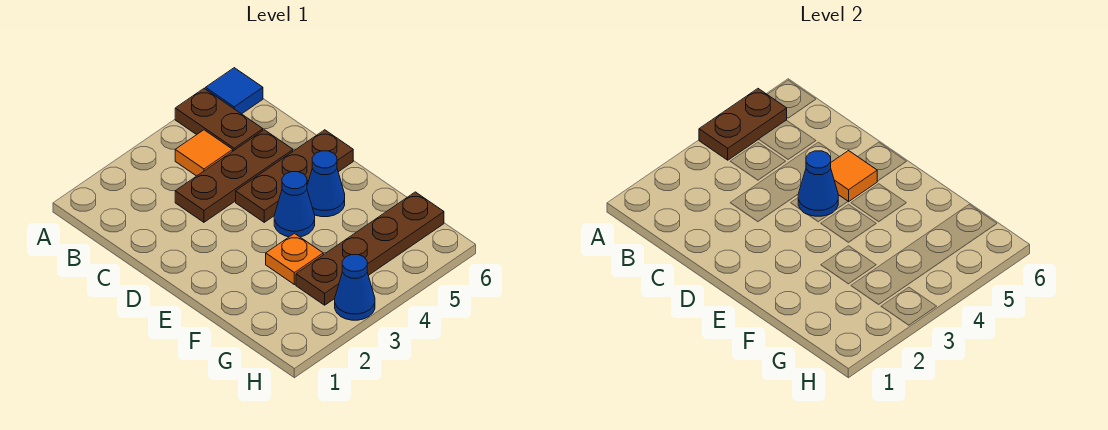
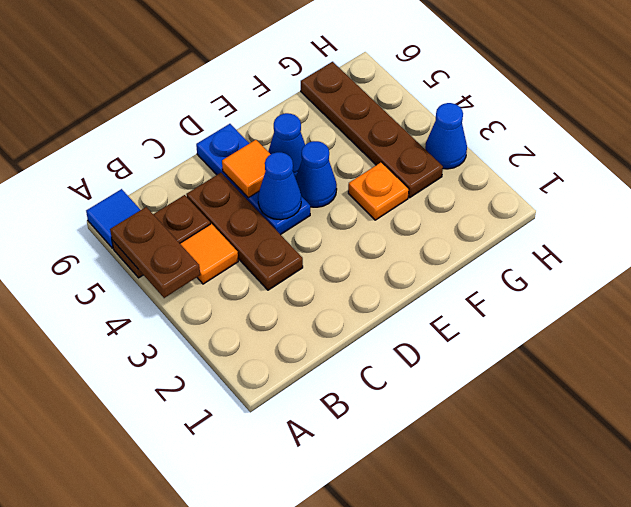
brown plate D4:D6 level 1 -> blue plate D4:D6 level 1

